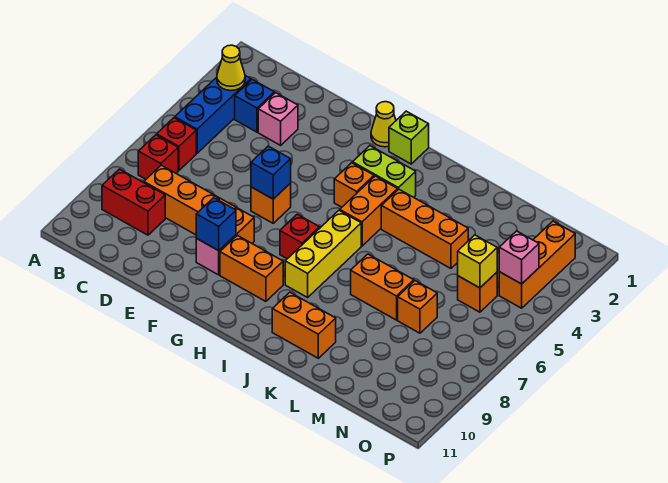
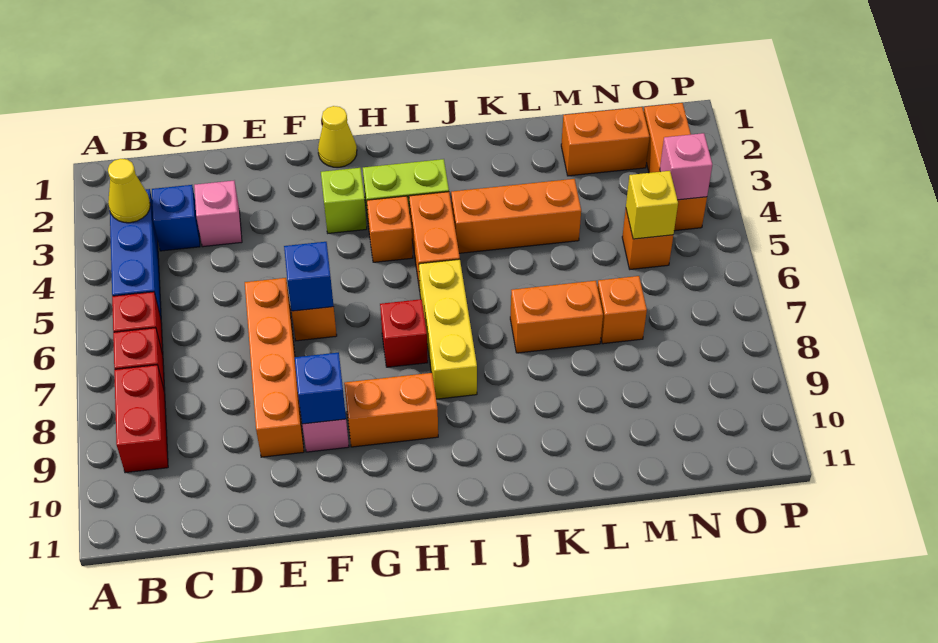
red brick B9:C9 level 1 -> red brick B8:B9 level 1
orange brick C8:F8 level 1 -> orange brick E6:E9 level 1
lime brick H1 level 1 -> lime brick G3 level 1
orange brick J10:K10 level 1 -> orange brick M2:N2 level 1

